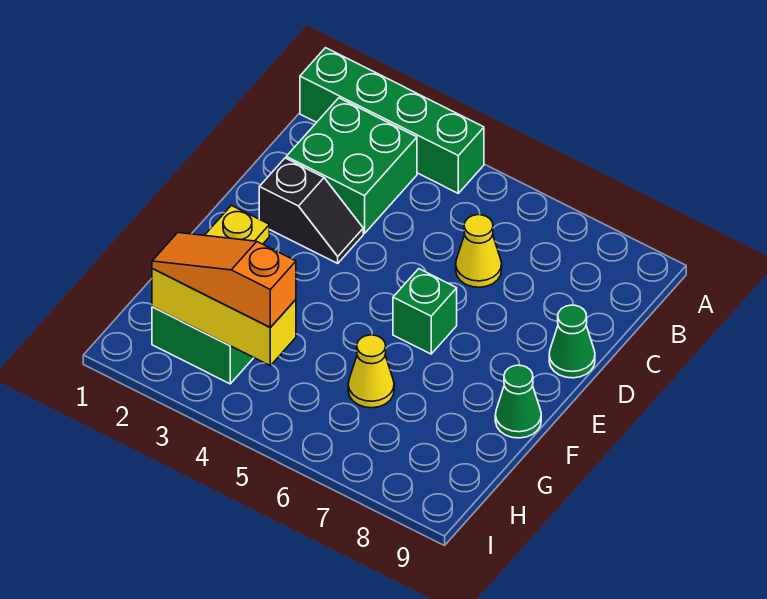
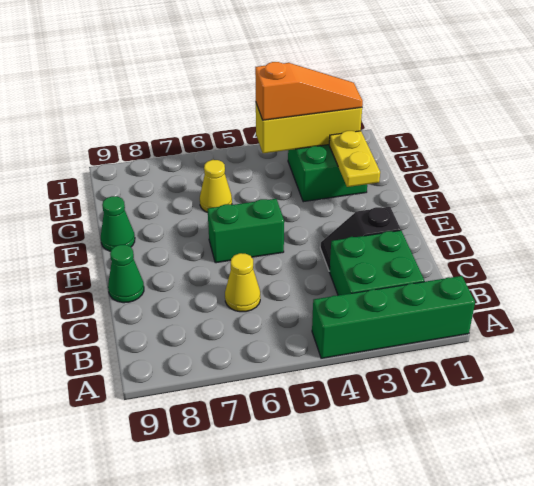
green brick E6 level 1 -> green brick E5:E6 level 1

